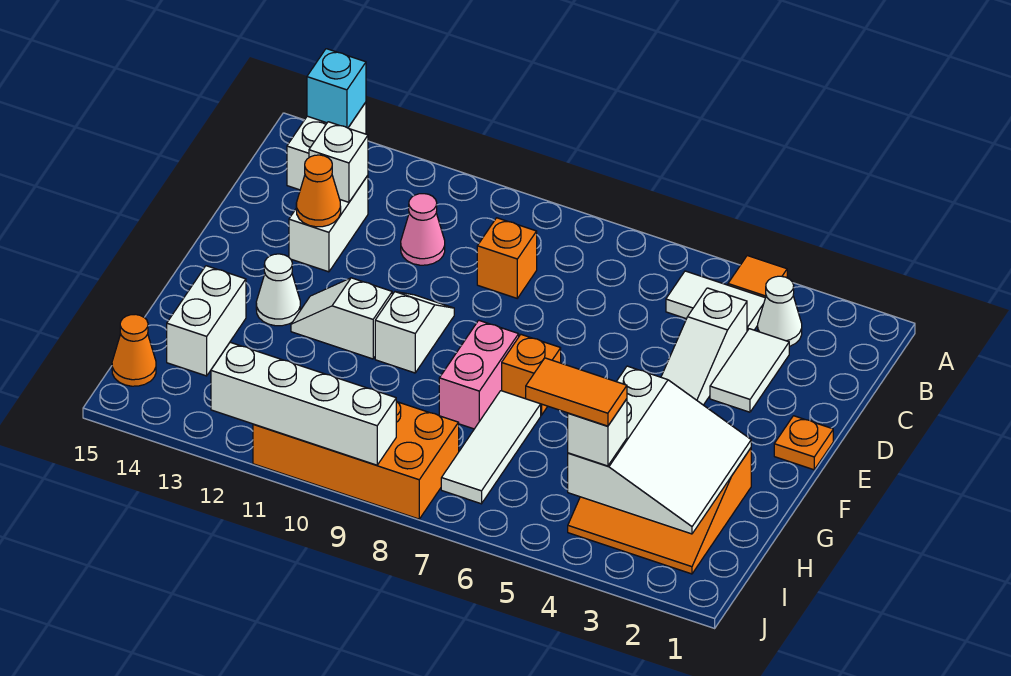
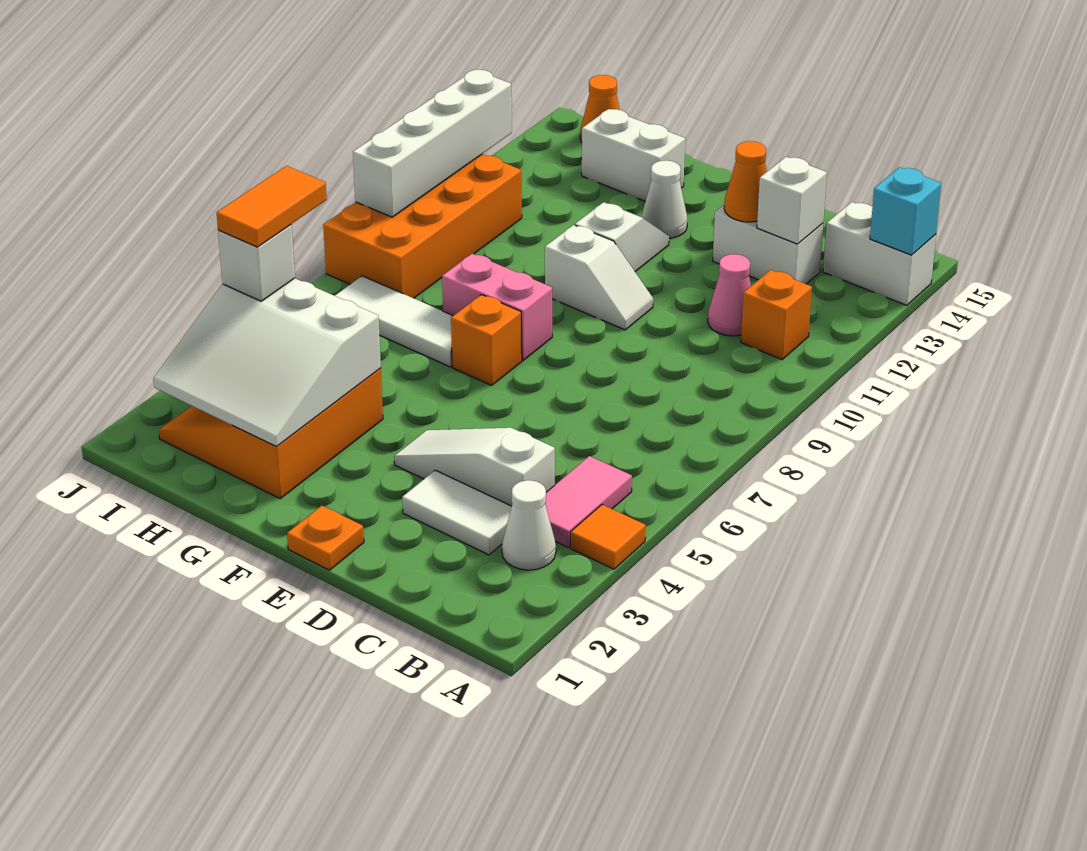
white tile B4:B5 level 1 -> pink tile B4:B5 level 1
orange brick C9 level 1 -> orange brick B11 level 1

